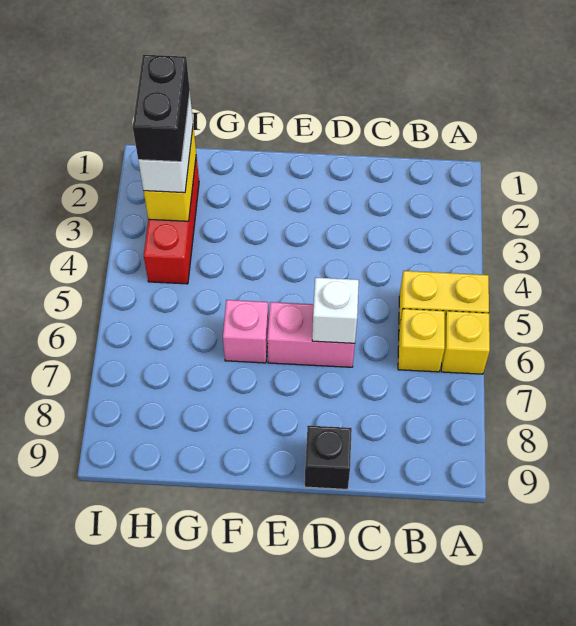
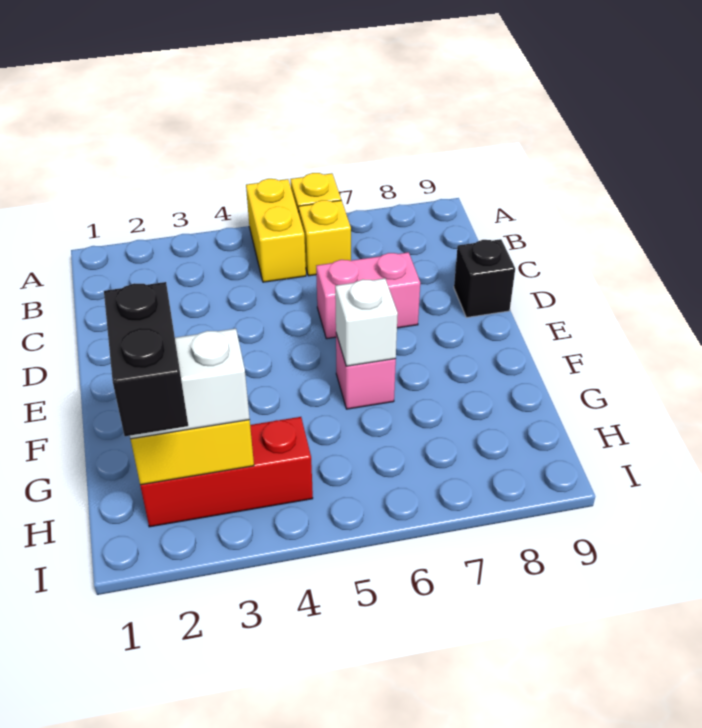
pink brick D6:E6 level 1 -> pink brick D6:D7 level 1
white brick D6 level 2 -> white brick F6 level 2
black brick H2:H3 level 4 -> black brick H2:I2 level 4

